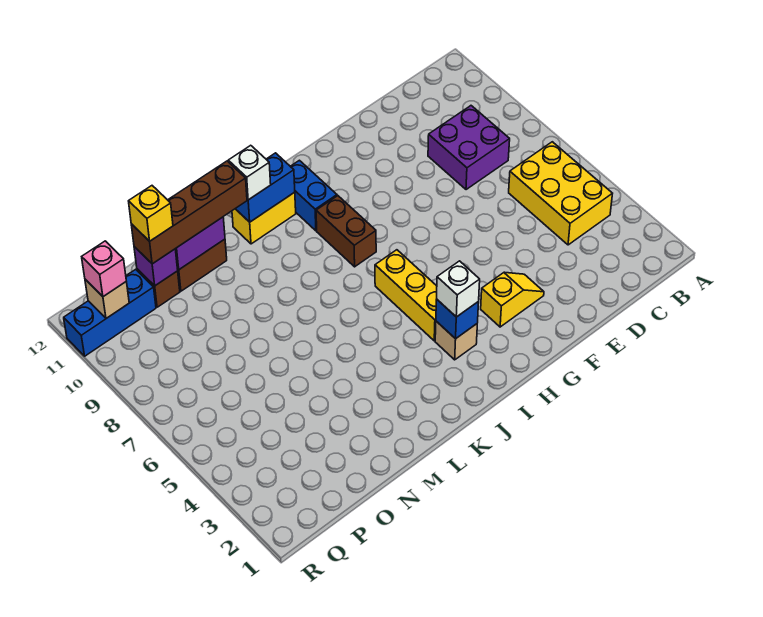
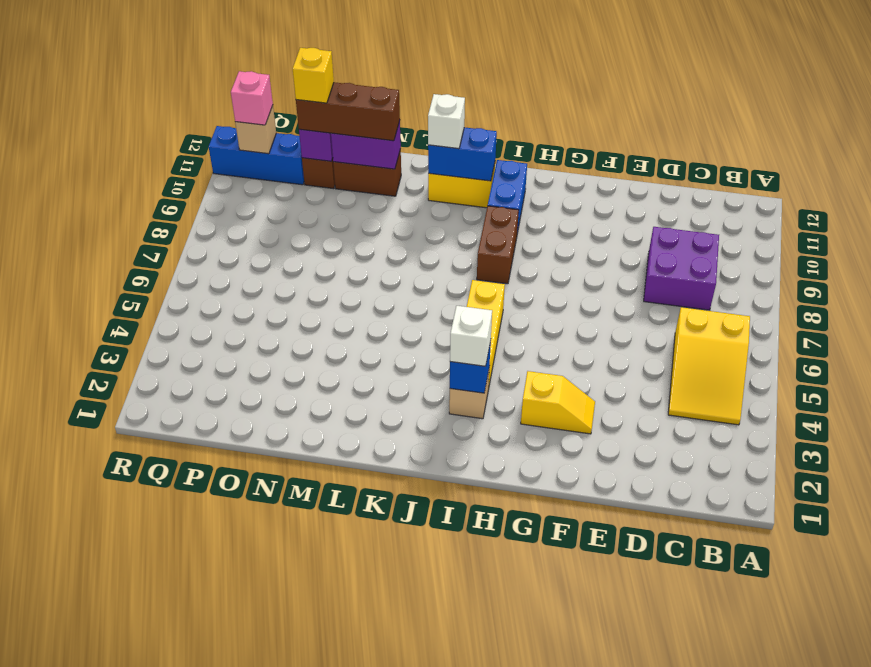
yellow brick B4:C6 level 1 -> yellow slope B4:C6 level 1 top 6
brown brick L11:O11 level 3 -> brown brick M11:O11 level 3

